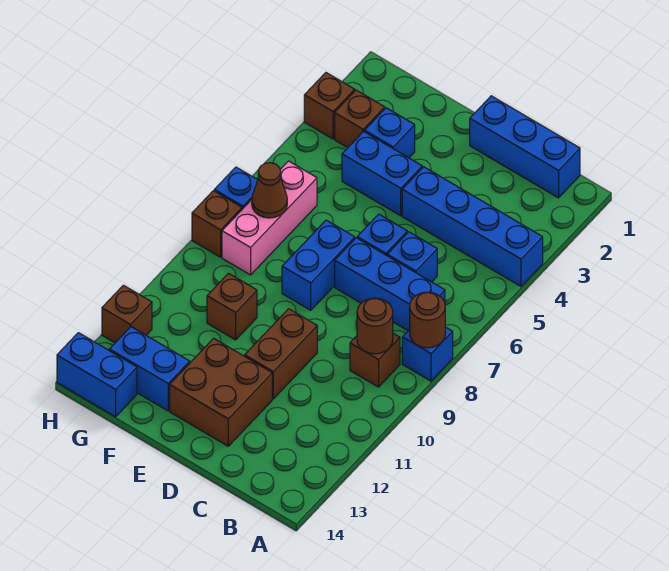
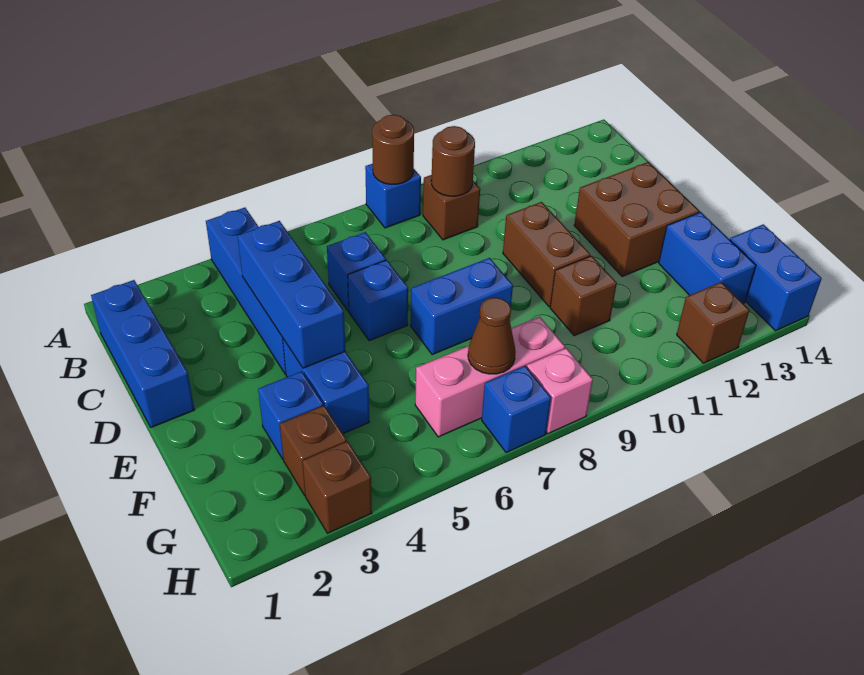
blue brick B7:D7 level 1 -> blue brick C4:E4 level 2
brown brick D10:D11 level 1 -> brown brick D10:E10 level 1
brown brick H8 level 1 -> pink brick H8 level 1

